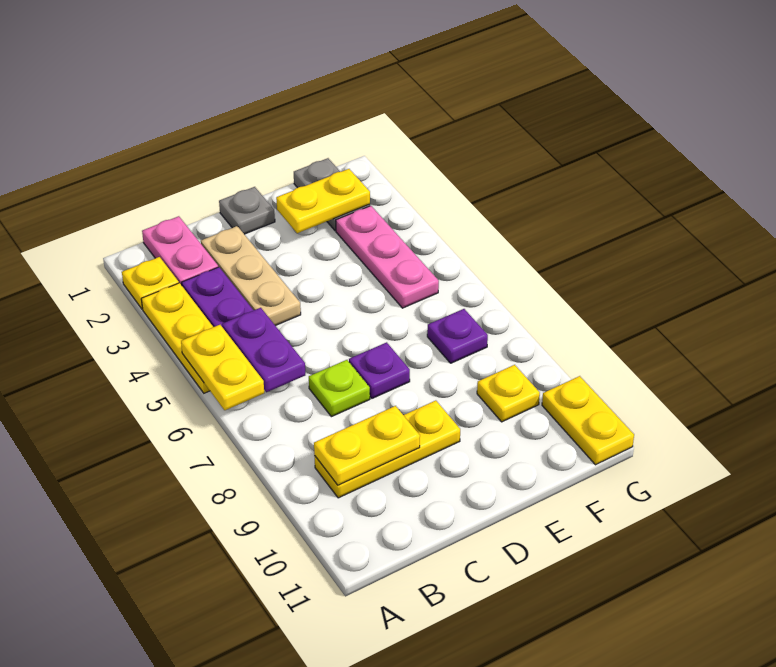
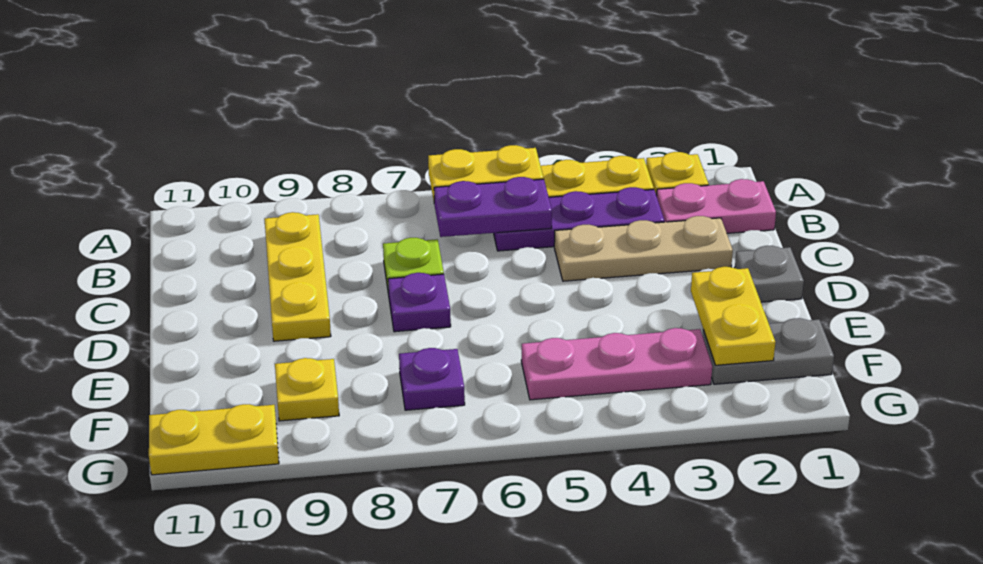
yellow plate B9:C9 level 2 -> none

